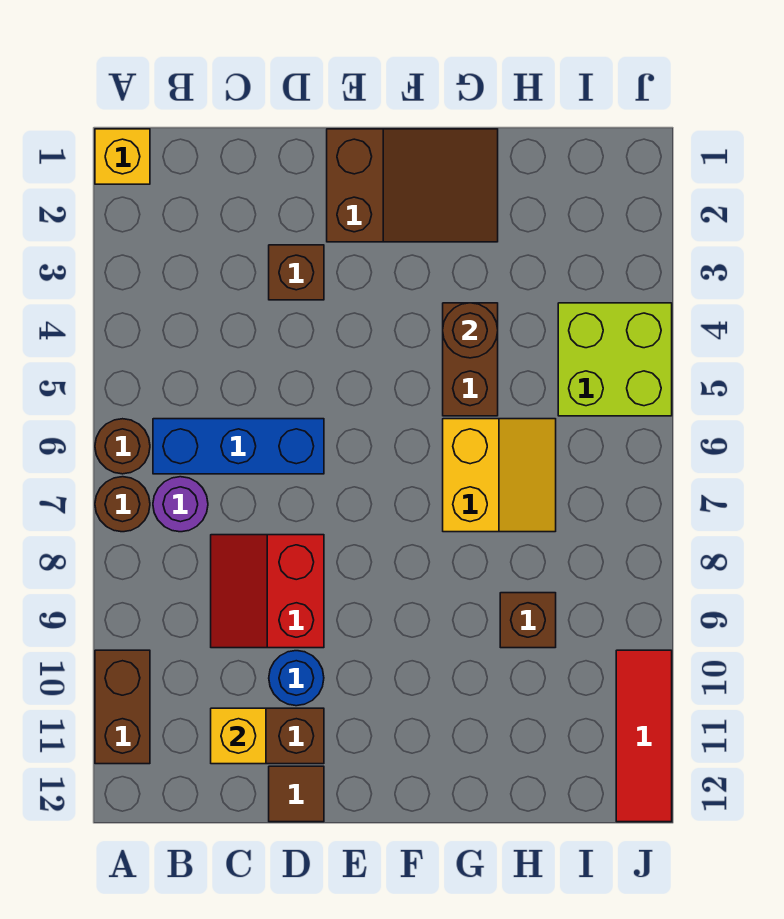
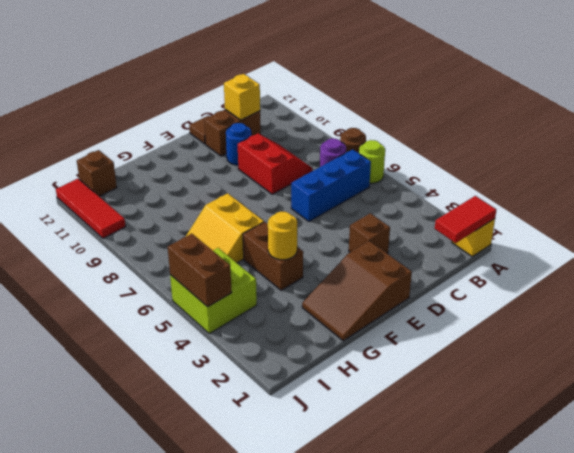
none -> red tile A1:B1 level 2
brown round brick A6 level 1 -> lime round brick A6 level 1
brown brick A10:A11 level 1 -> brown brick J4:J5 level 2
brown round brick G4 level 2 -> yellow round brick G4 level 2
brown brick H9 level 1 -> brown brick I12 level 1

